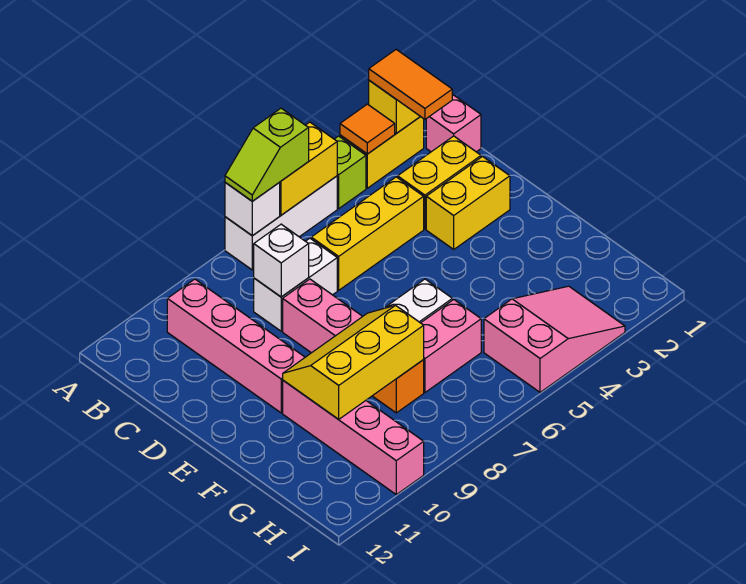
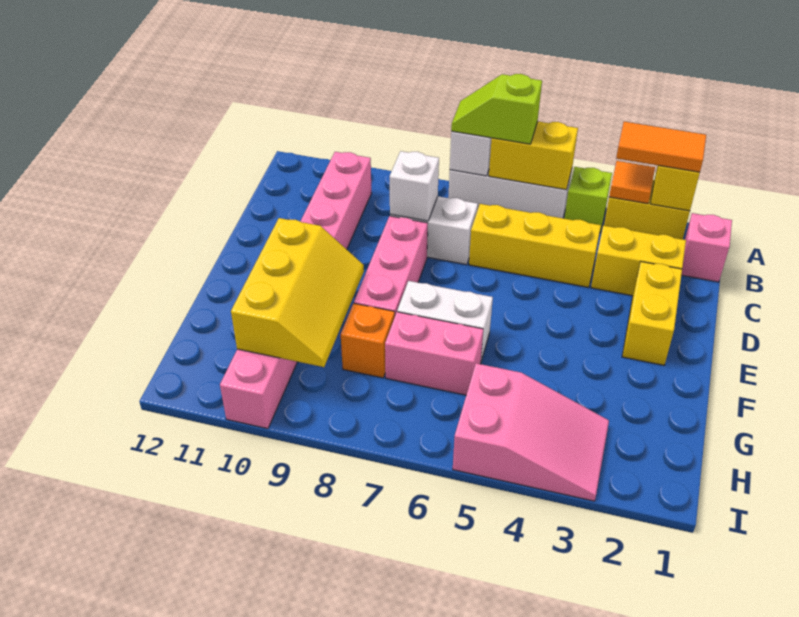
orange tile A2:B2 level 3 -> orange tile A2:A3 level 3
yellow brick D2:D3 level 1 -> yellow brick D2:E2 level 1
yellow slope F8:G10 level 2 top G -> yellow slope F9:H10 level 2 top 10

